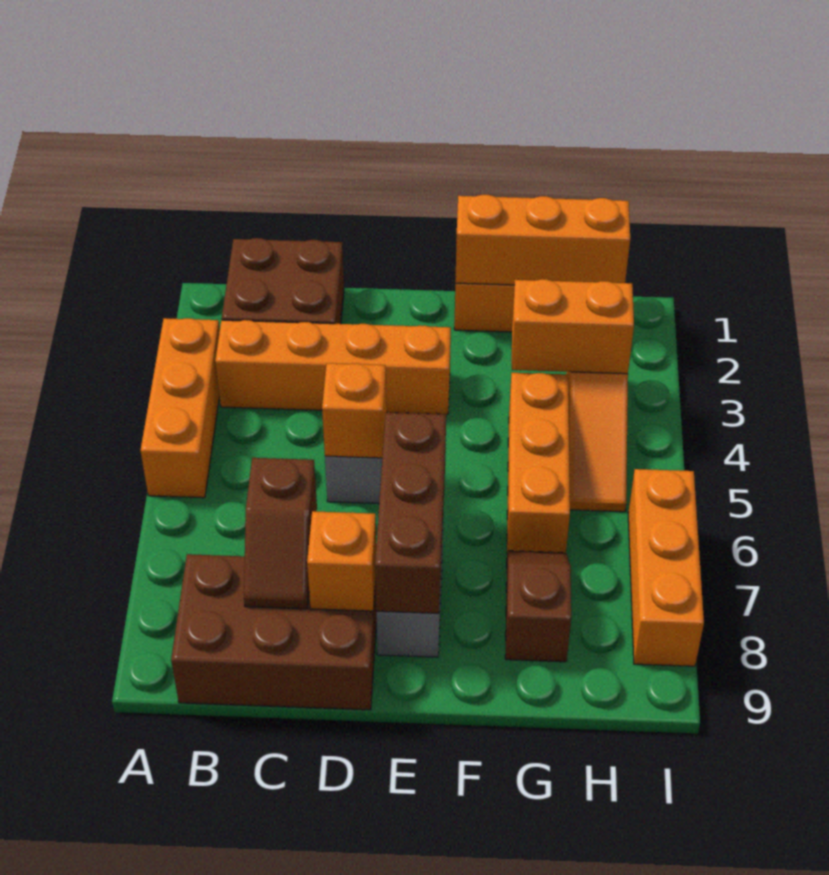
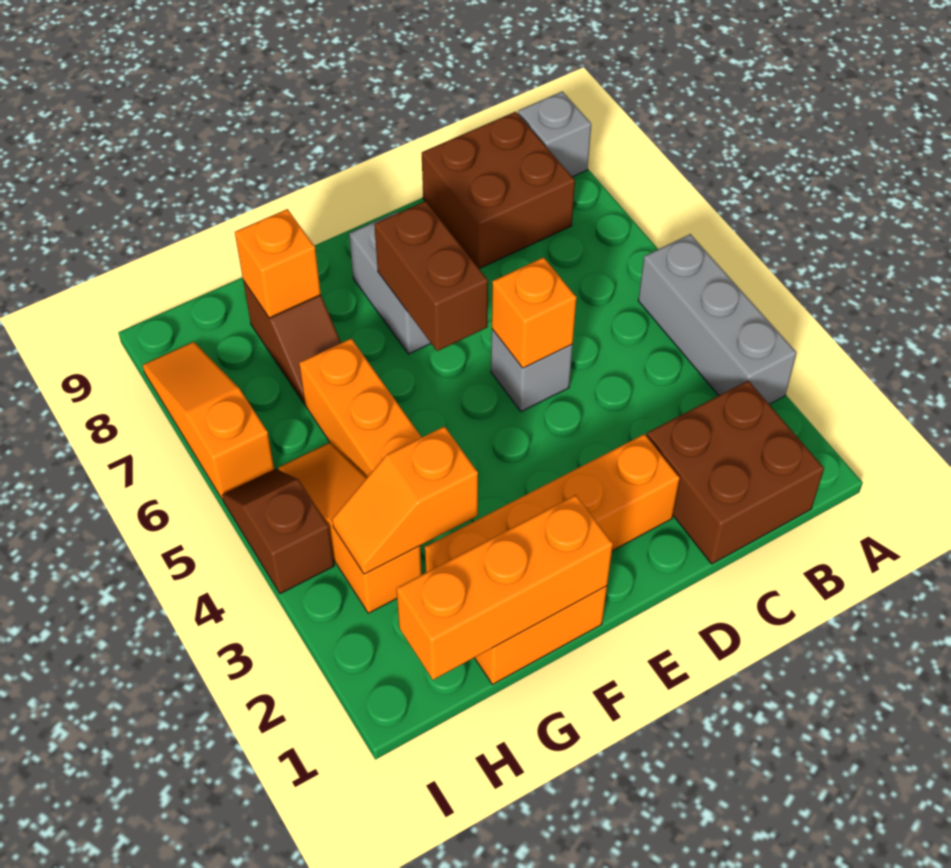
orange brick A3:A5 level 1 -> grey brick A3:A5 level 1
none -> grey brick A9 level 1
orange brick B3:E3 level 1 -> orange brick D2:G2 level 1
brown brick B8:D9 level 1 -> brown brick B8:C9 level 1
brown slope C7:C8 level 2 top 7 -> brown slope I4:I5 level 1 top 4
orange brick D8 level 2 -> orange brick G8 level 2
brown brick E6:E8 level 2 -> brown brick E6:E7 level 2
orange brick G3:H3 level 2 -> orange slope G3:H3 level 2 top G
orange brick I6:I8 level 1 -> orange slope I6:I8 level 1 top 6

